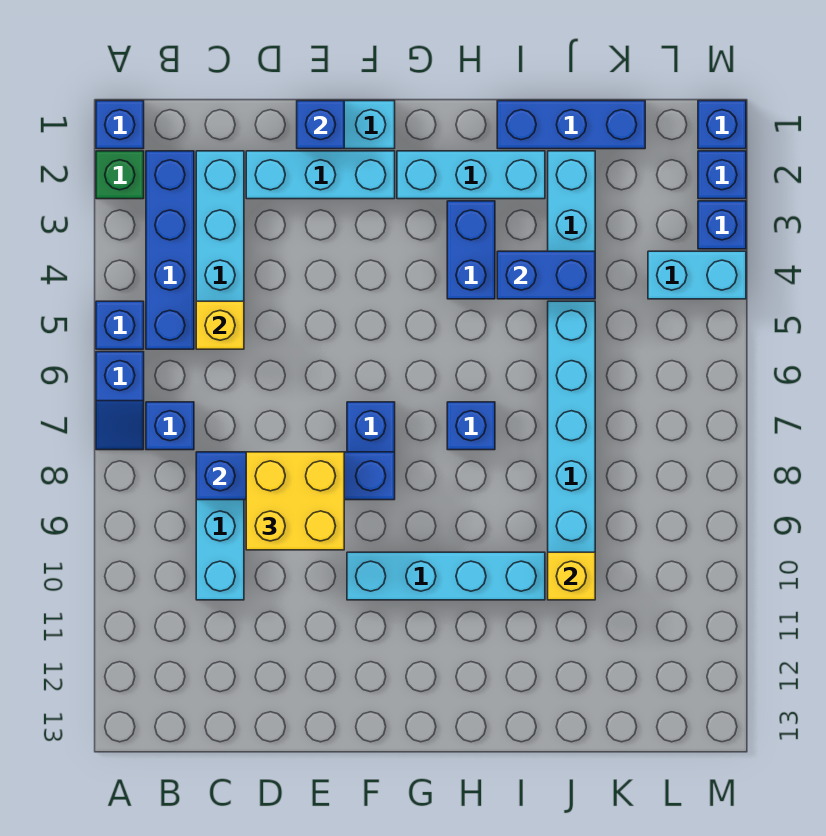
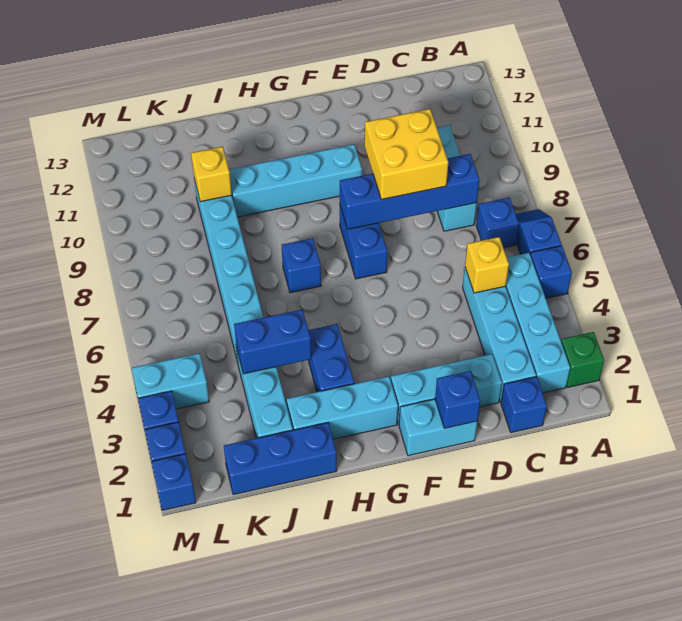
blue brick A1 level 1 -> blue brick C1 level 1
blue brick B2:B5 level 1 -> cyan brick B2:B5 level 1

